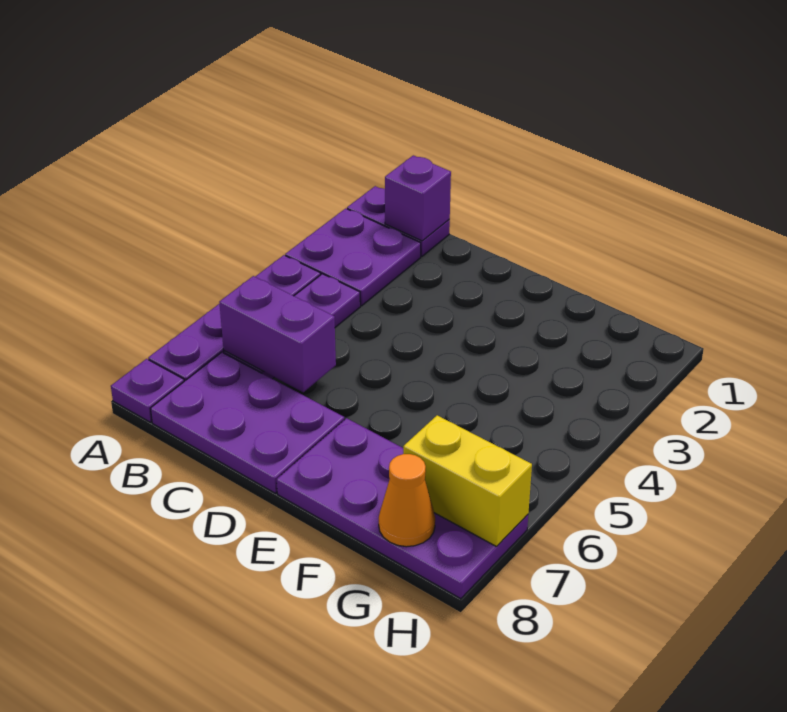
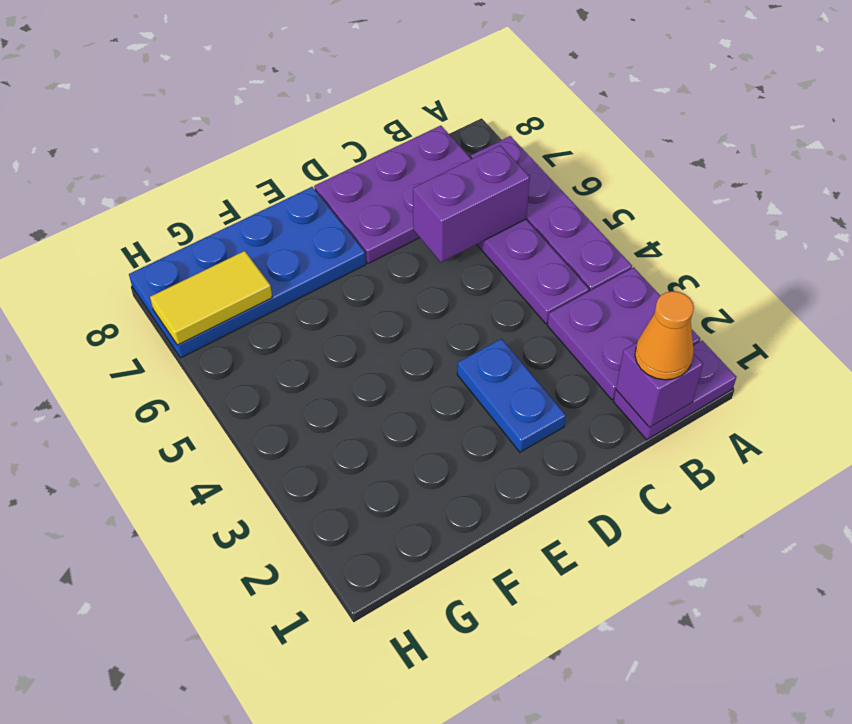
purple plate A8 level 1 -> none
none -> blue plate D2:D3 level 1
purple plate E7:H8 level 1 -> blue plate E7:H8 level 1
yellow brick G7:H7 level 2 -> yellow tile G7:H7 level 2
orange cone G8 level 2 -> orange cone B1 level 3

